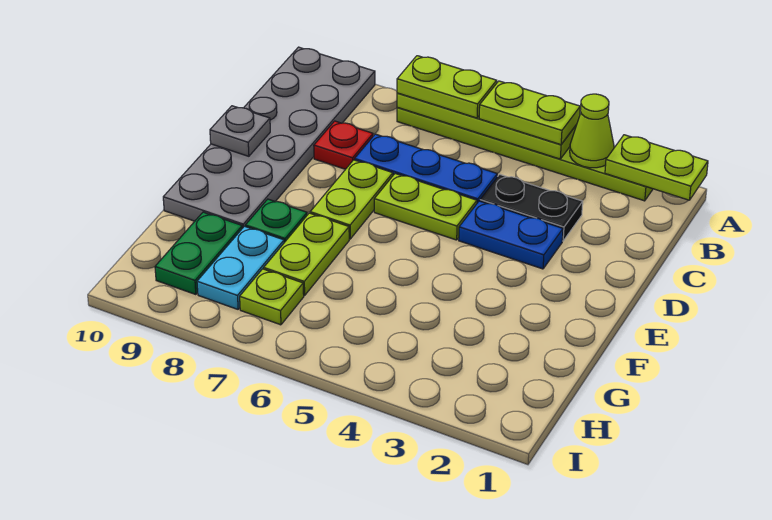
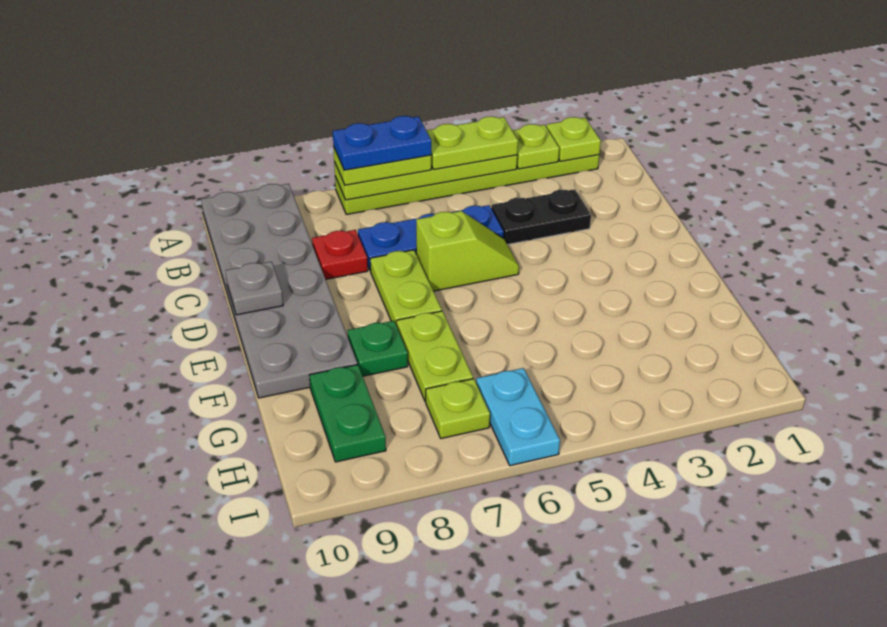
lime plate A1:A2 level 2 -> lime plate A2 level 2
lime cone A3 level 2 -> lime plate A3 level 2
blue plate D3:D4 level 1 -> blue plate A6:A7 level 4
lime plate D5:D6 level 1 -> lime slope D5:D6 level 1 top 6
cyan plate G8:H8 level 1 -> cyan plate H6:I6 level 1

